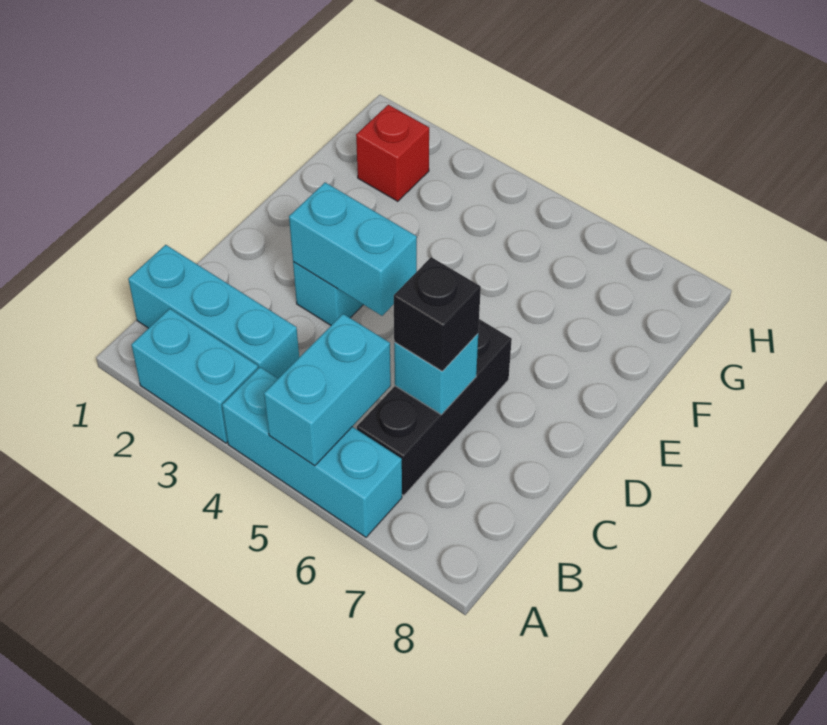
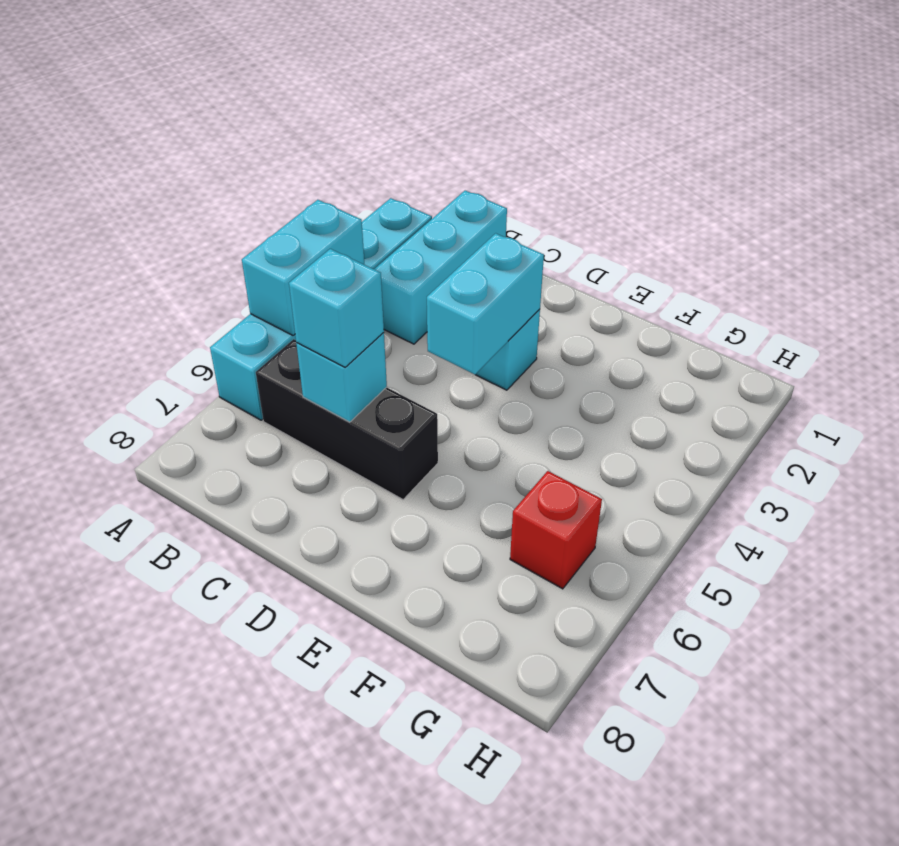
cyan brick A5:B5 level 2 -> cyan brick A4:A5 level 2
black brick C6 level 3 -> cyan brick C6 level 3
red brick G2 level 1 -> red brick G6 level 1

